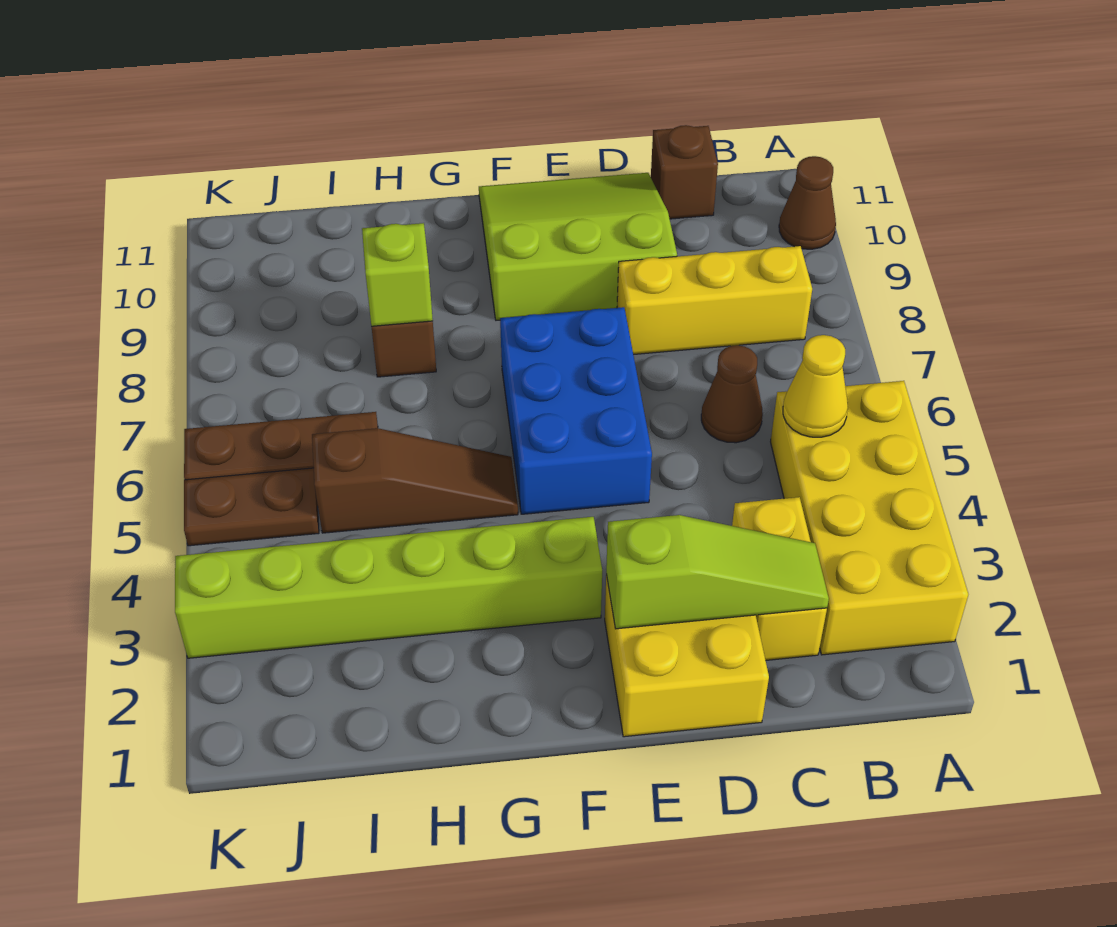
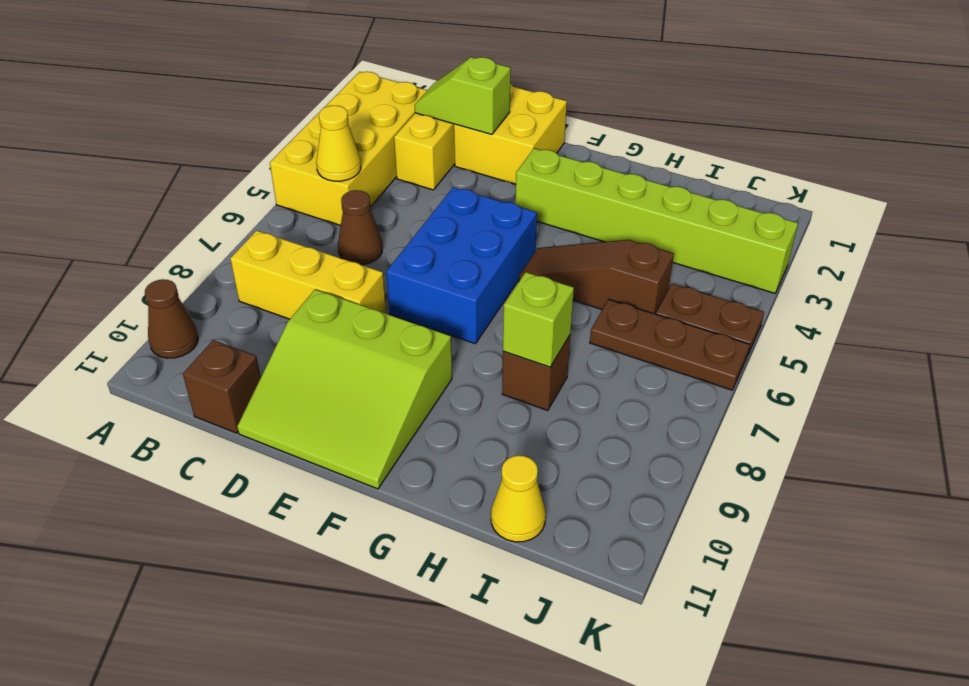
lime slope C2:E2 level 2 top E -> lime slope C2:D2 level 2 top D
none -> yellow cone I11 level 1

